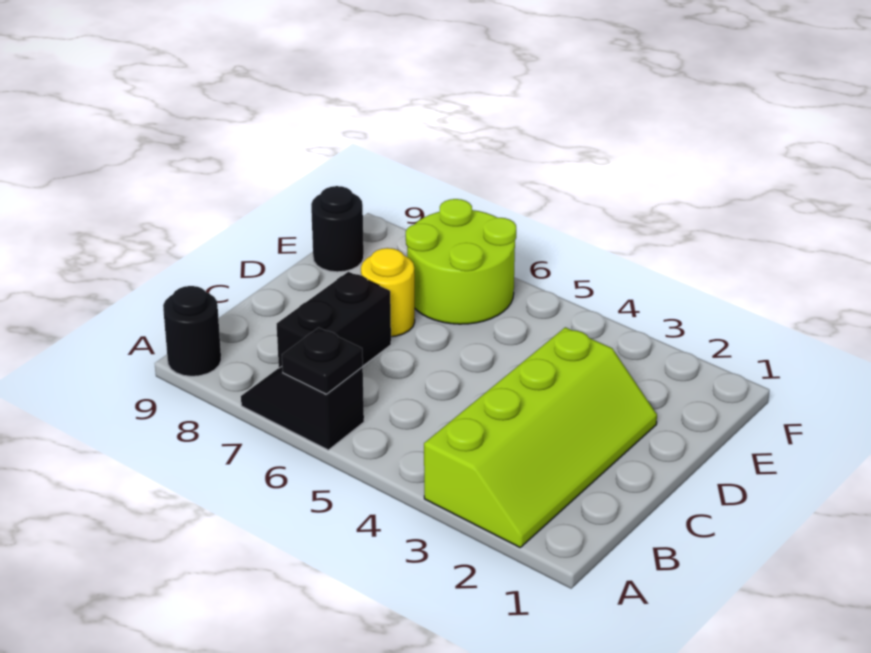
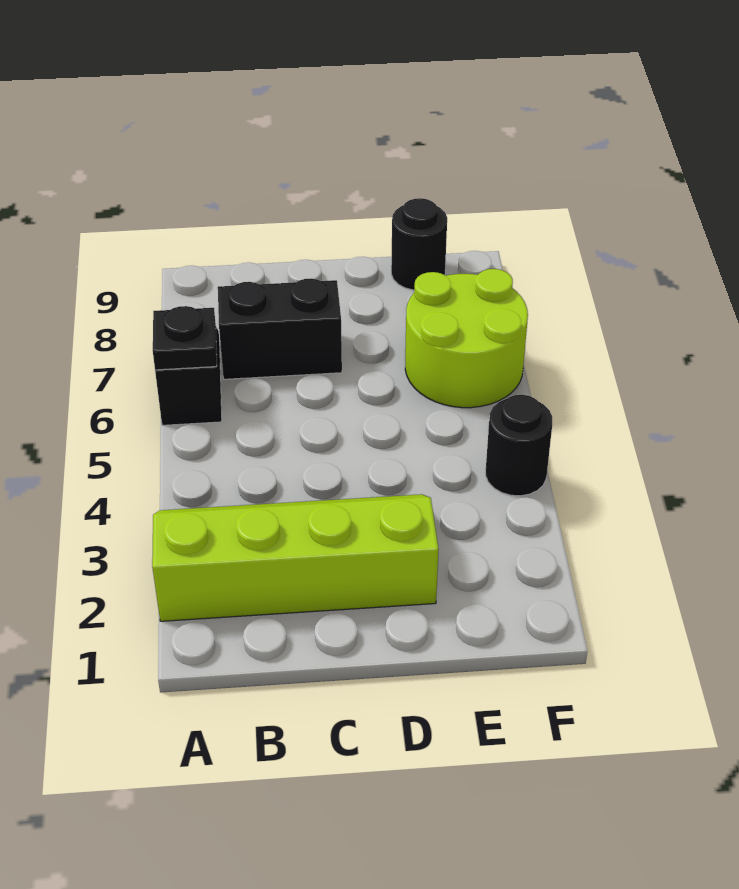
lime slope A2:D3 level 1 top 3 -> lime slope A2:D3 level 1 top 2
black round brick A9 level 1 -> black round brick F4 level 1
yellow round brick D7 level 1 -> none

